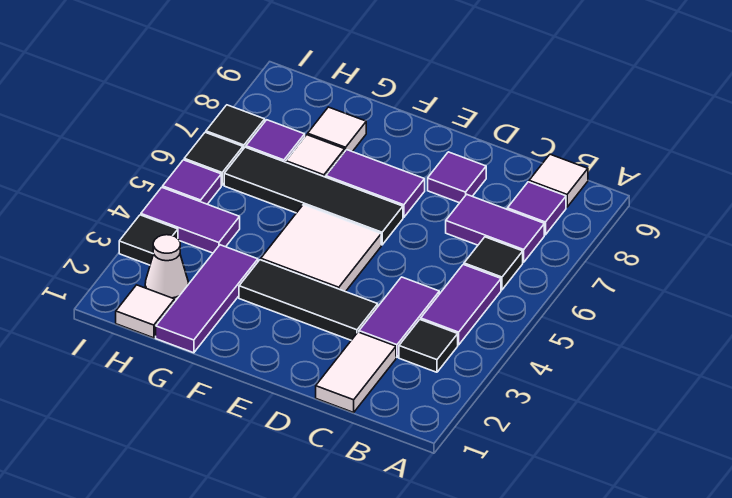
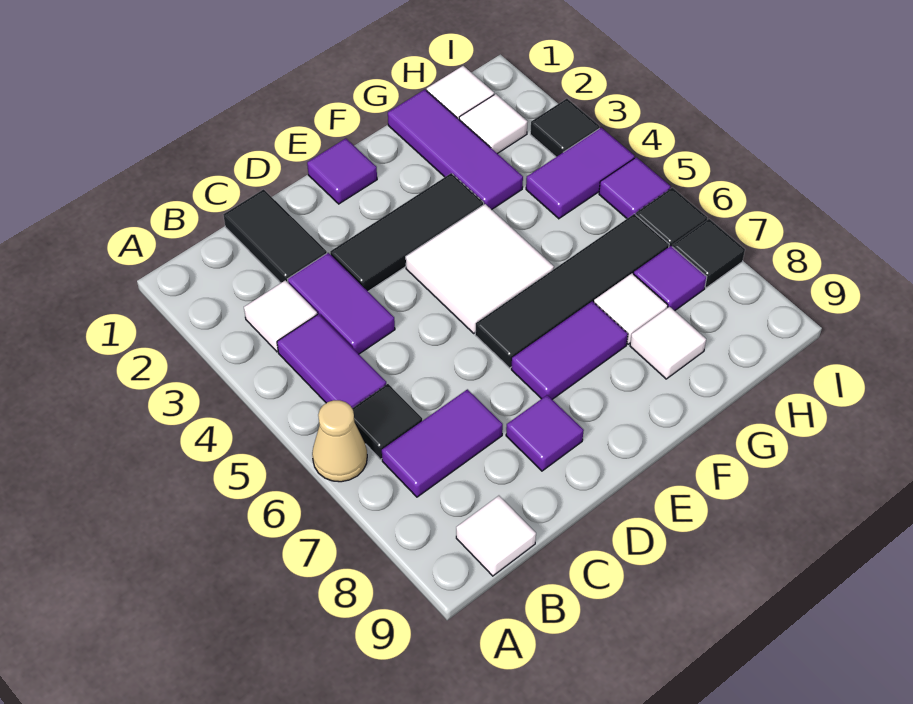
none -> tan cone A6 level 1
black tile B3 level 1 -> white tile B3 level 1
purple tile B8 level 1 -> purple tile E1 level 1
white tile C1:C2 level 1 -> black tile C1:C2 level 1
white cone H2 level 1 -> white tile H2 level 1

